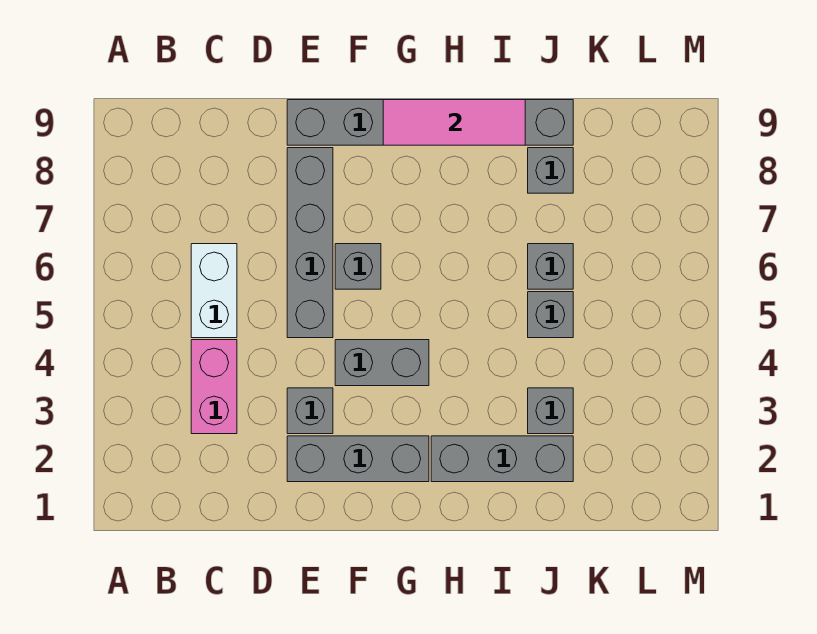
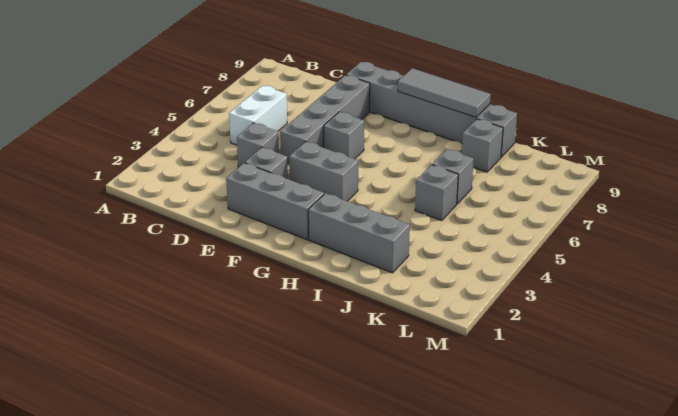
pink brick C3:C4 level 1 -> none
pink tile G9:I9 level 2 -> grey tile G9:I9 level 2
grey brick J3 level 1 -> grey brick D4 level 1

